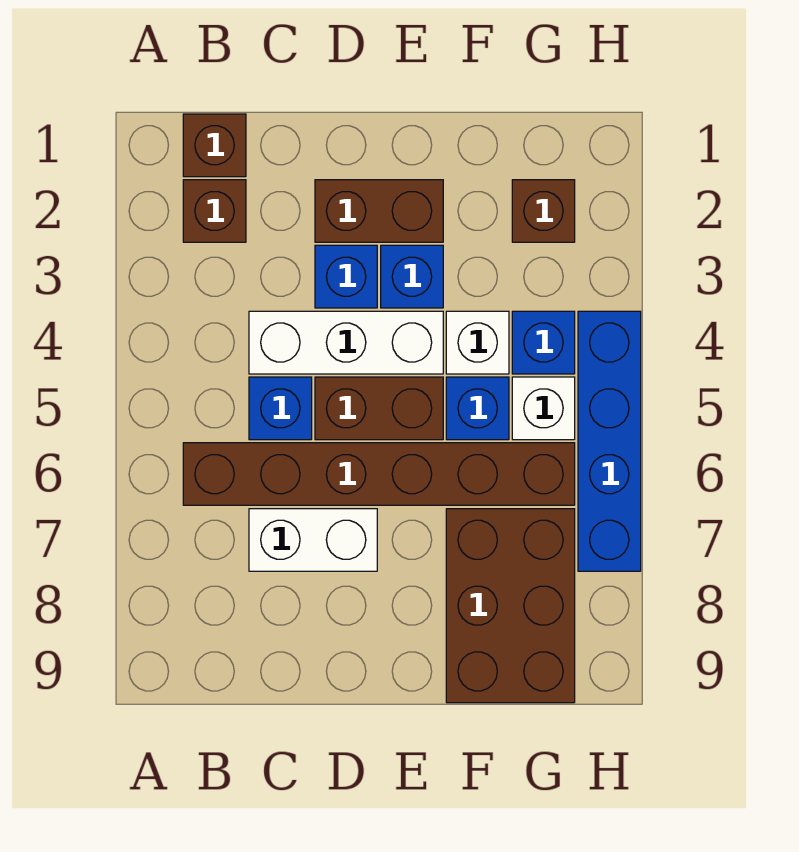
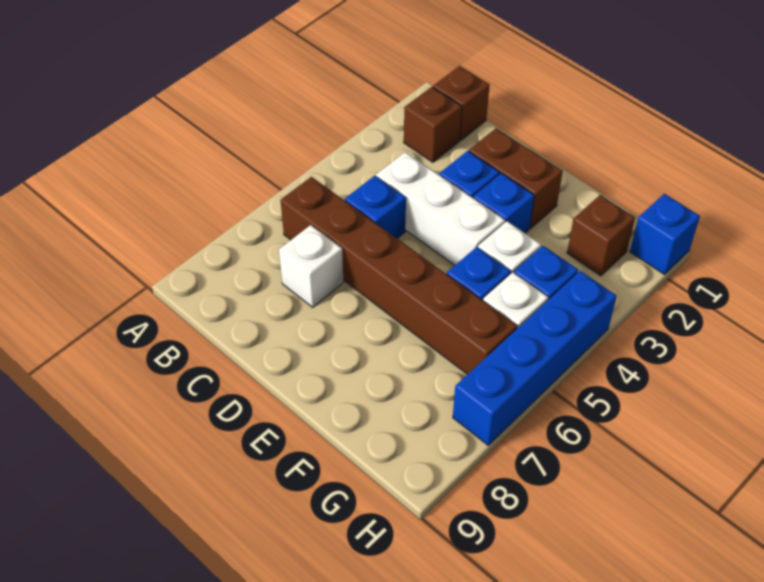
white brick C7:D7 level 1 -> white brick C7 level 1
brown brick D5:E5 level 1 -> none
brown brick F7:G9 level 1 -> none
none -> blue brick H1 level 1

